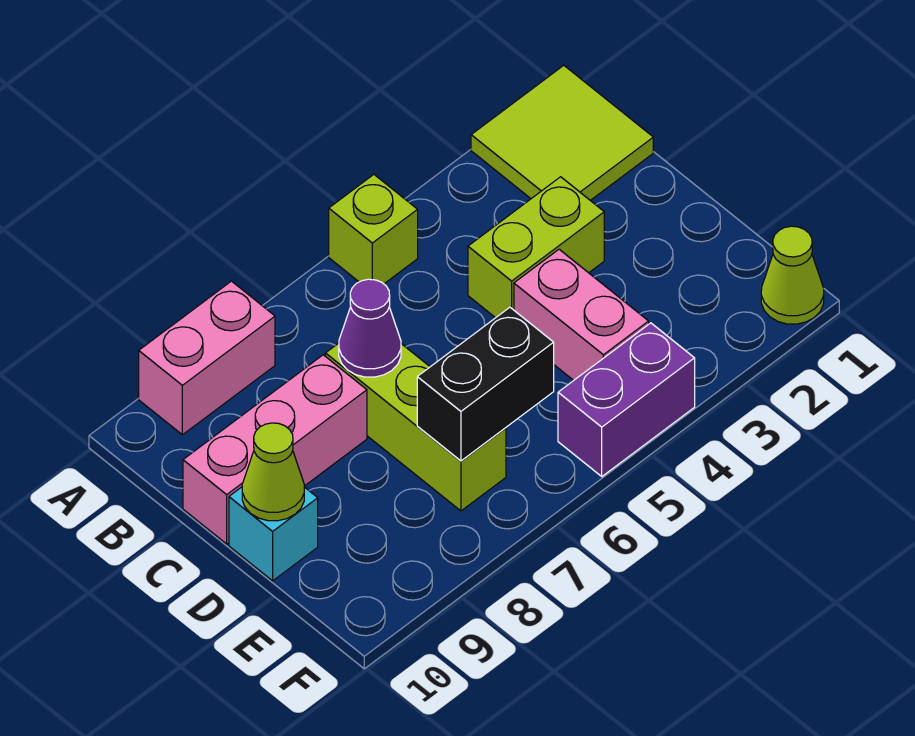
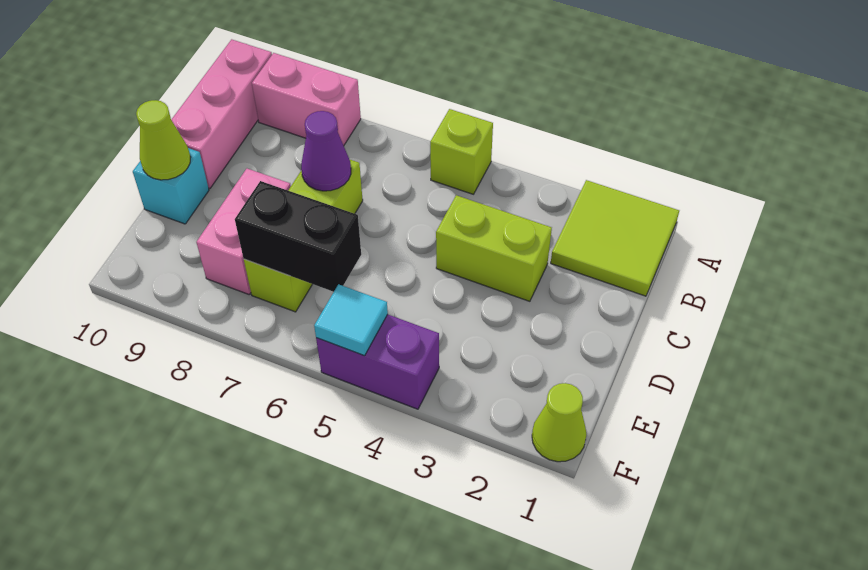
pink brick C8:C10 level 1 -> pink brick A10:C10 level 1
pink brick D4:E4 level 1 -> pink brick D8:E8 level 1
none -> cyan tile F5 level 2

